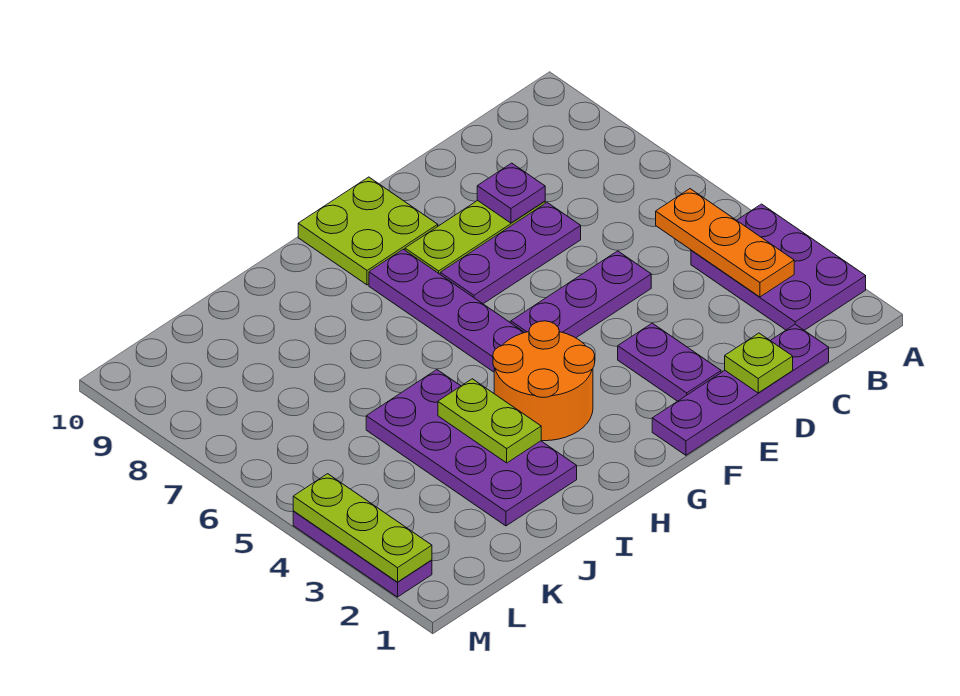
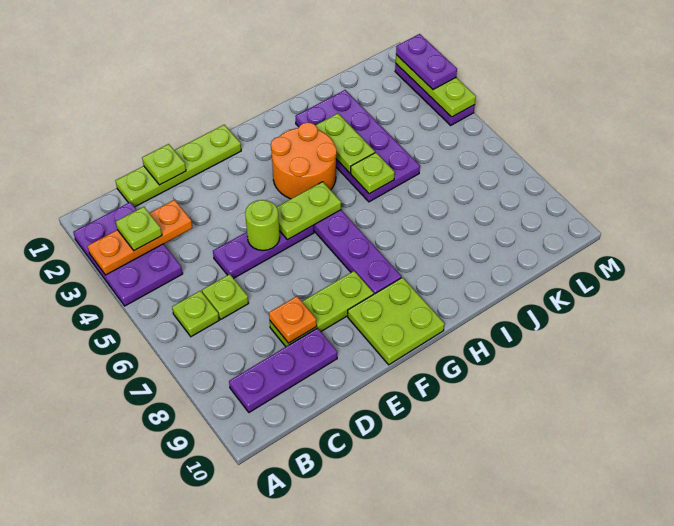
orange plate B3:B5 level 2 -> orange plate A3:C3 level 2
none -> lime plate B3 level 3
none -> lime plate B6 level 1
purple plate C1:F1 level 1 -> lime plate C1:F1 level 1
none -> lime plate C6 level 1
purple plate D7:F7 level 1 -> purple plate B9:D9 level 1
purple plate D8 level 2 -> orange plate D8 level 2
purple plate E2:E3 level 1 -> purple plate M2:M3 level 3
none -> lime round brick E5 level 2
none -> lime plate F5:G5 level 2
none -> lime plate I5 level 2

